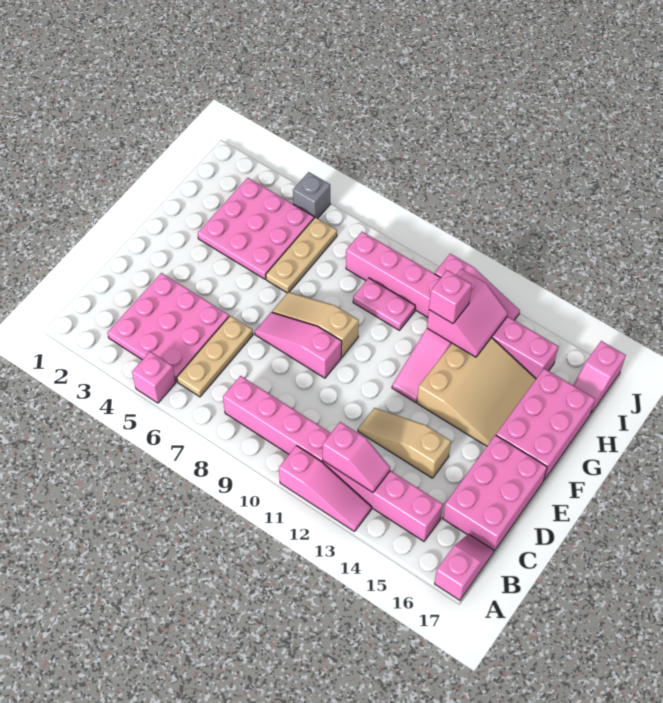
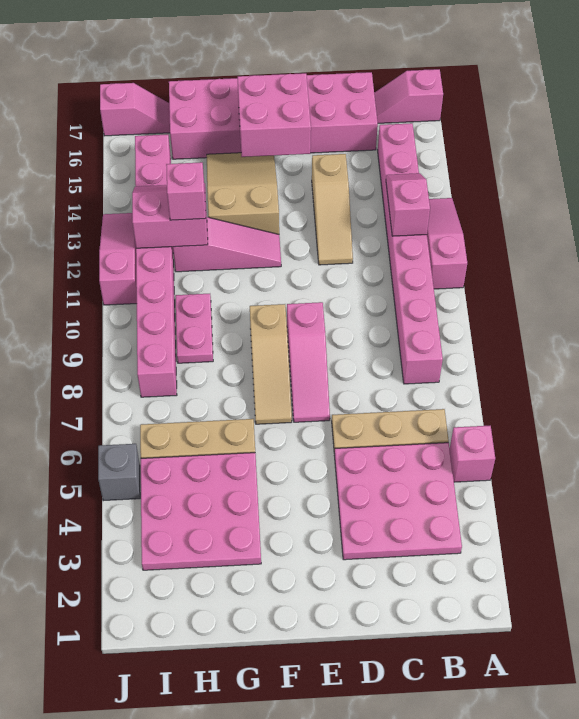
none -> pink brick E15:F16 level 2
tan slope F13:H15 level 1 top 13 -> tan slope F13:G15 level 1 top 13

